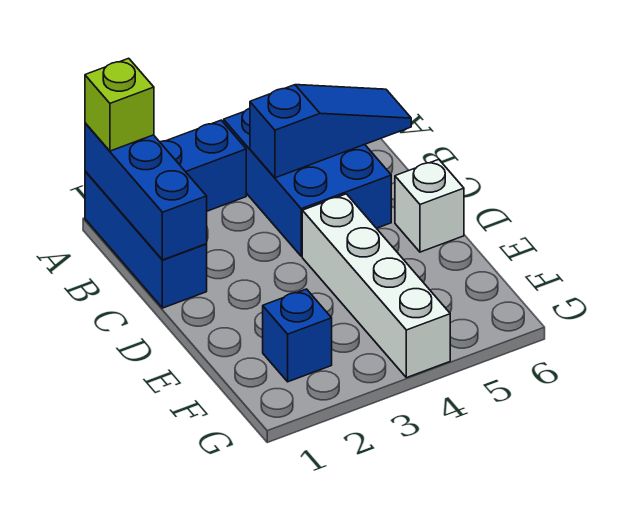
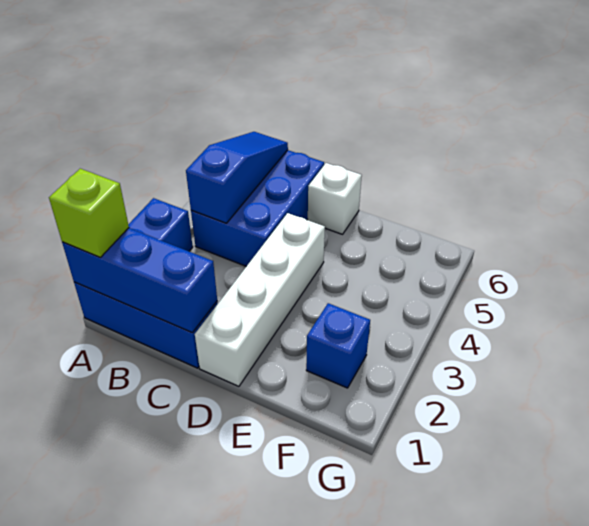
blue brick A4:C5 level 1 -> blue brick B4:C6 level 1
white brick D4:G4 level 1 -> white brick D1:D4 level 1

